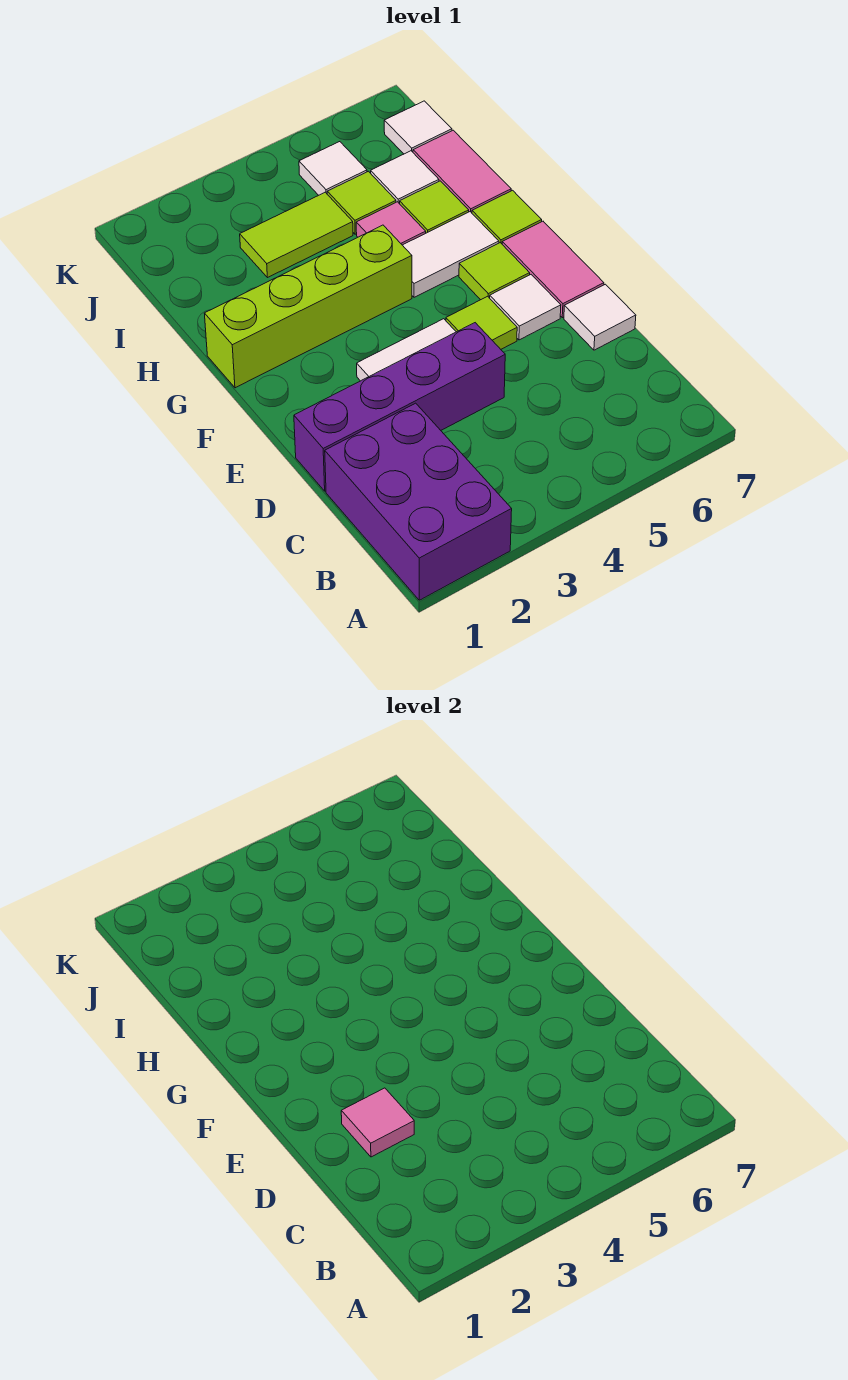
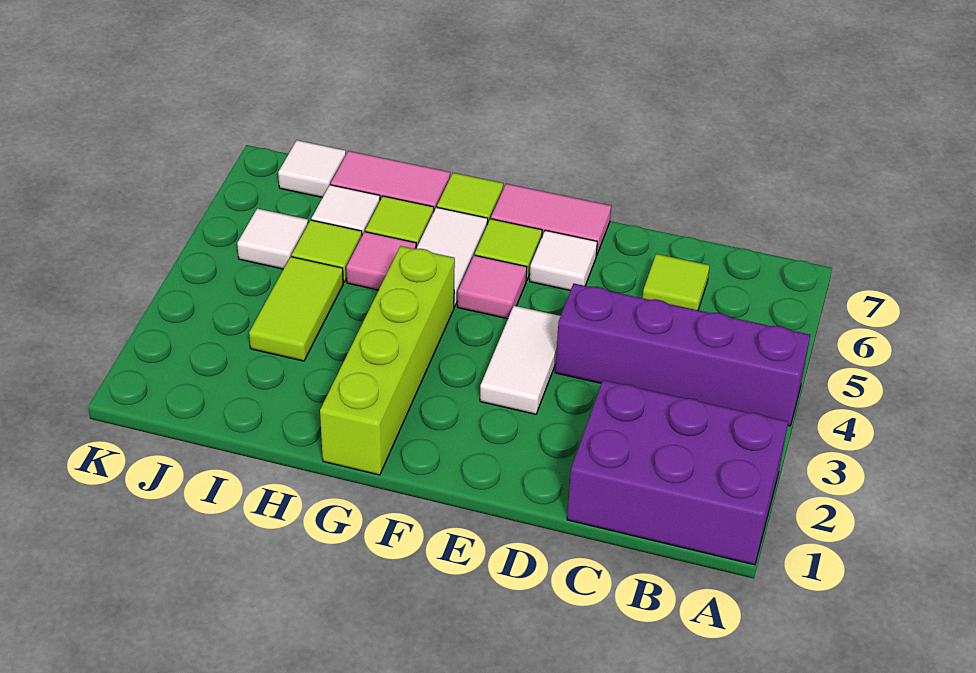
purple brick D1:D4 level 1 -> purple brick A4:D4 level 1
pink tile D2 level 2 -> pink tile F5 level 1
white tile D7 level 1 -> none
lime tile E5 level 1 -> lime tile C6 level 1

